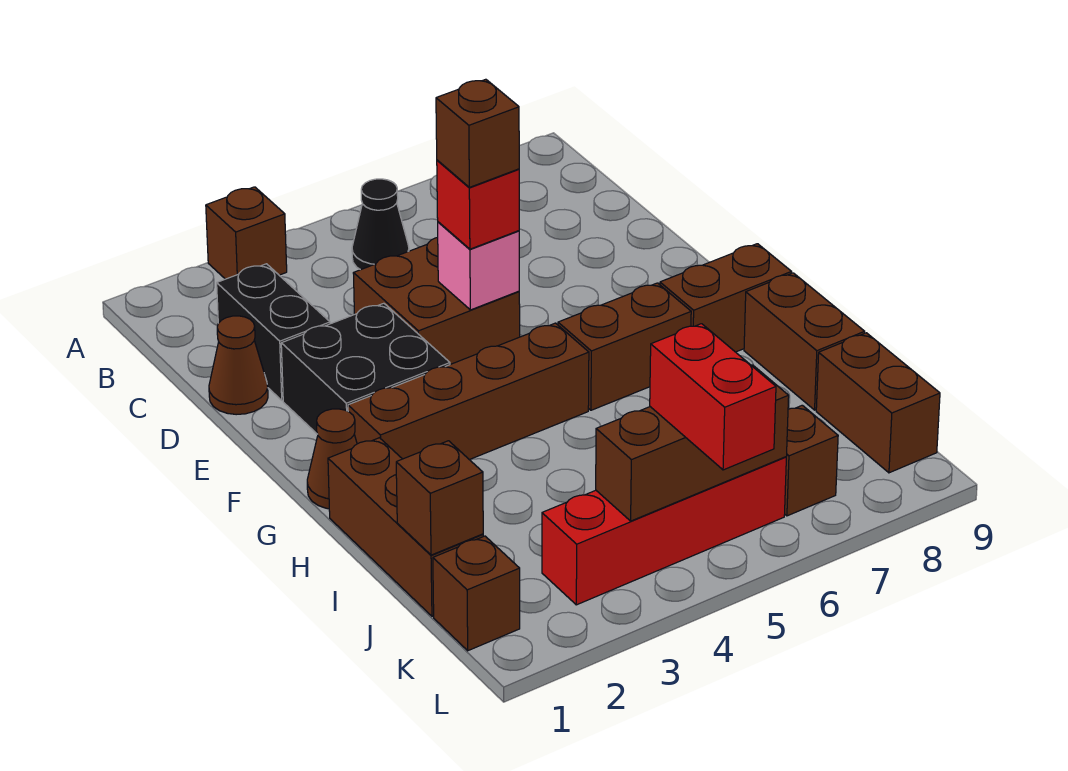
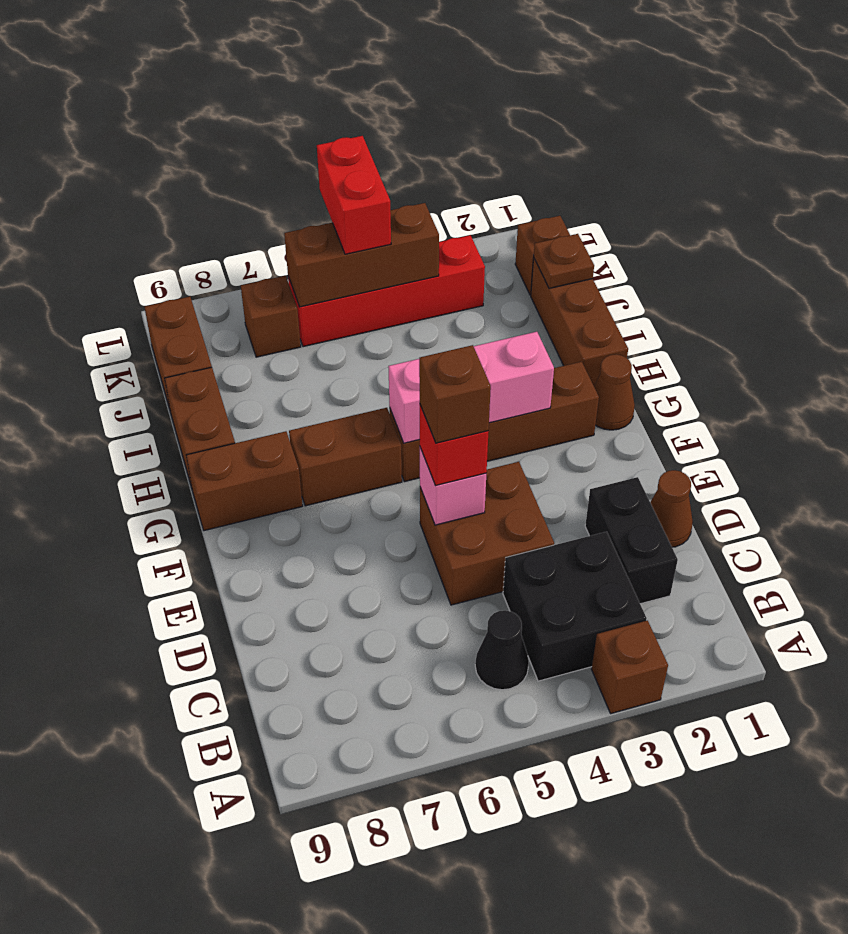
black brick E2:F3 level 1 -> black brick B3:C4 level 1
none -> pink brick G3:G5 level 2
brown brick J1 level 2 -> brown plate J1 level 2

